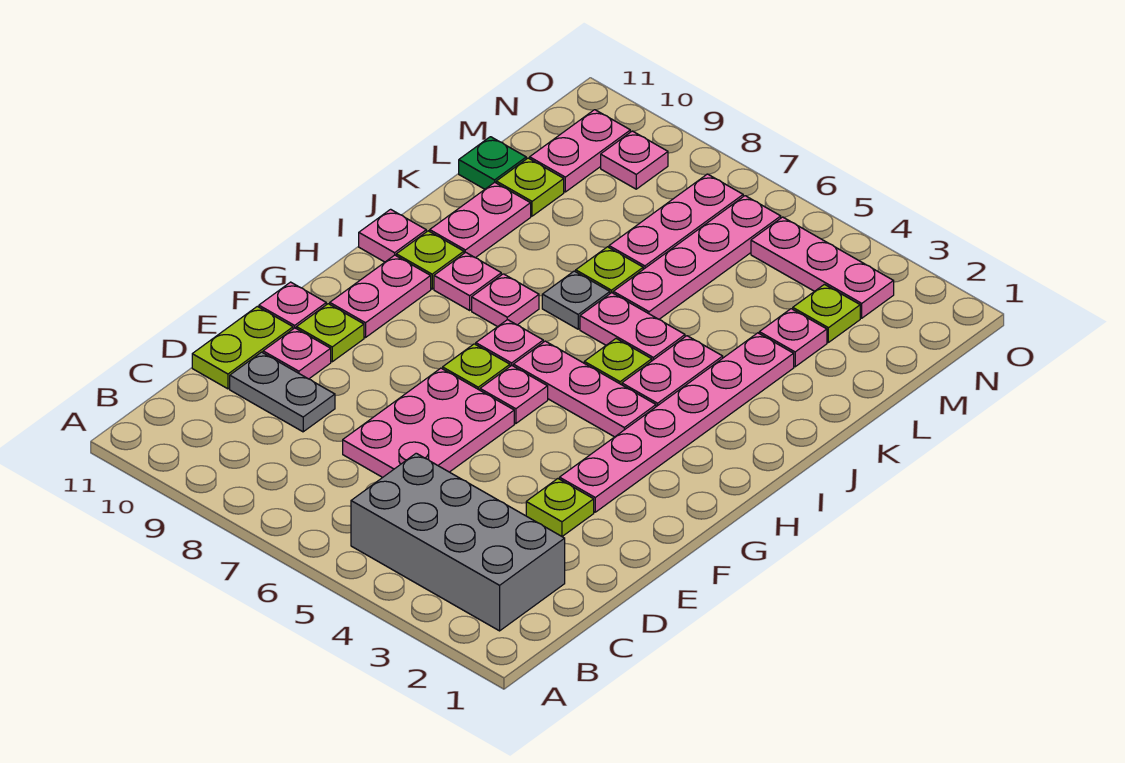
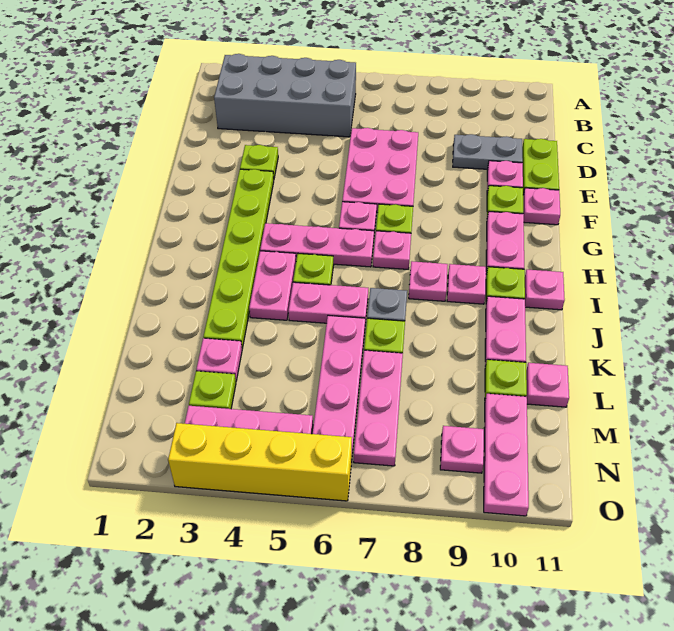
pink plate F3:K3 level 1 -> lime plate F3:K3 level 1
green plate L11 level 1 -> pink plate L11 level 1
pink plate M10:N10 level 1 -> pink plate M10:O10 level 1
none -> yellow brick O3:O6 level 1

